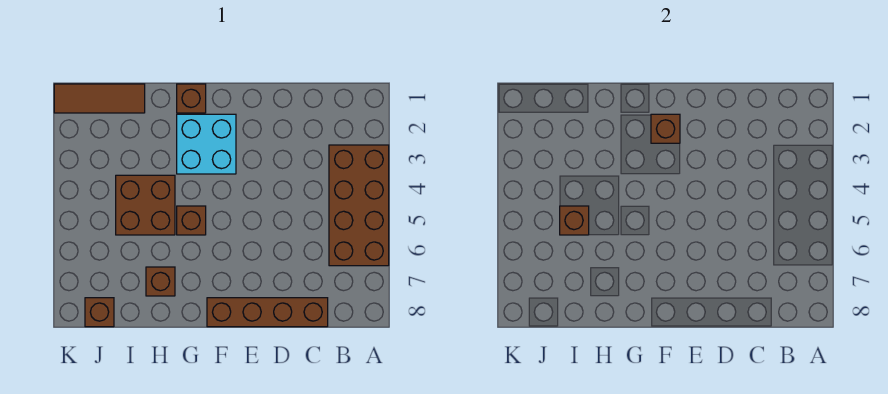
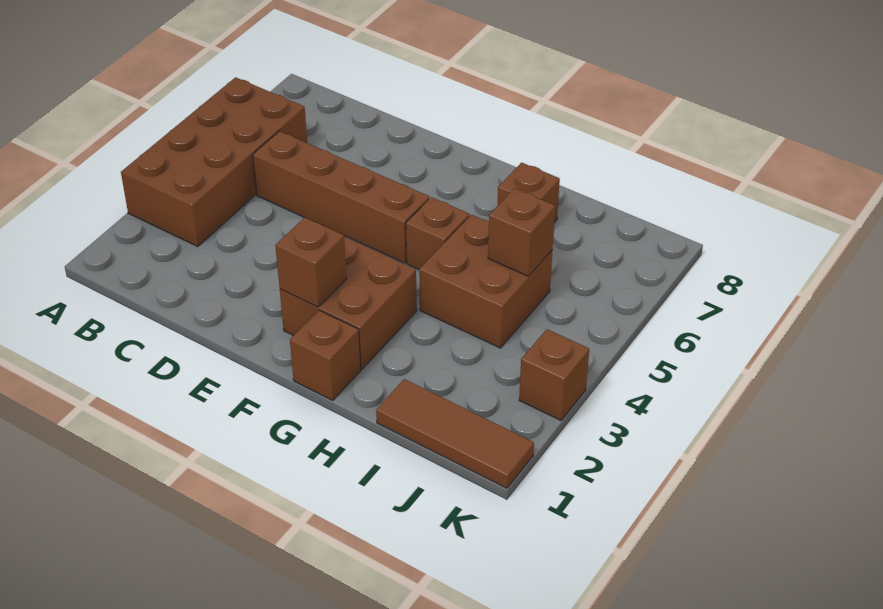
brown brick C8:F8 level 1 -> brown brick C5:F5 level 1
cyan brick F2:G3 level 1 -> brown brick F2:G3 level 1
brown brick J8 level 1 -> brown brick K3 level 1

